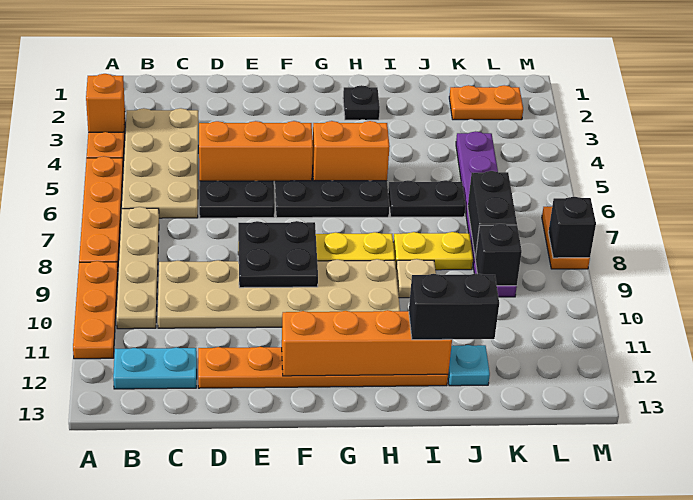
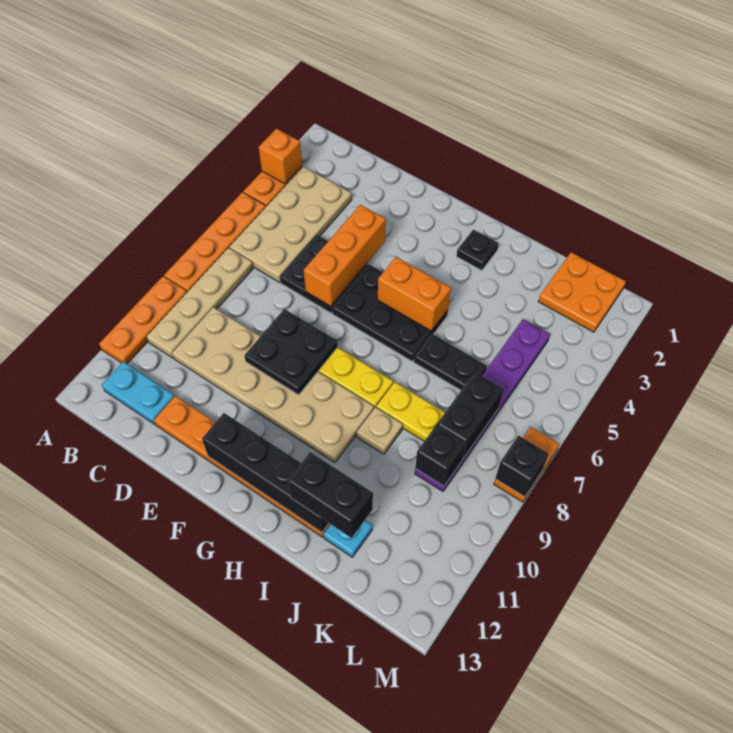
orange brick D5:F5 level 2 -> orange brick E4:E6 level 2
orange brick F12:I12 level 2 -> black brick F12:I12 level 2
orange plate K2:L2 level 1 -> orange plate K1:L2 level 1

